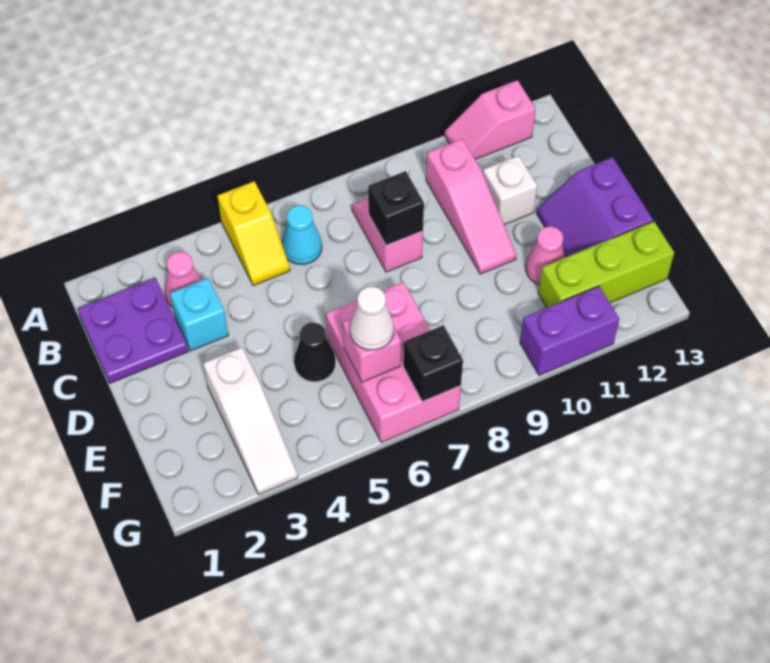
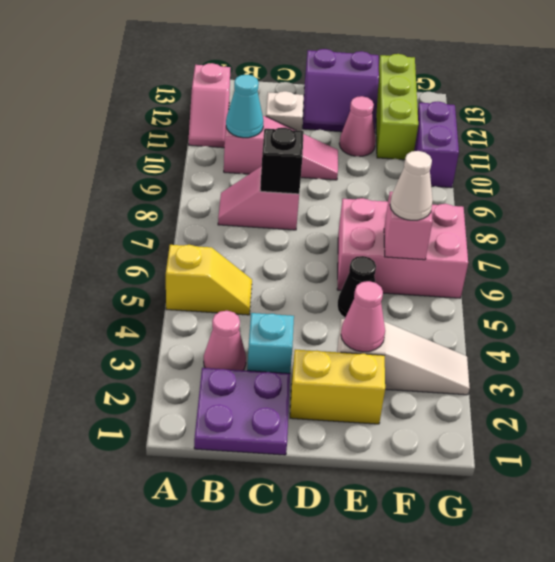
cyan cone B6 level 1 -> cyan cone B10 level 2
none -> yellow brick D2:E2 level 1
none -> pink cone E3 level 2
black brick G7 level 2 -> none

